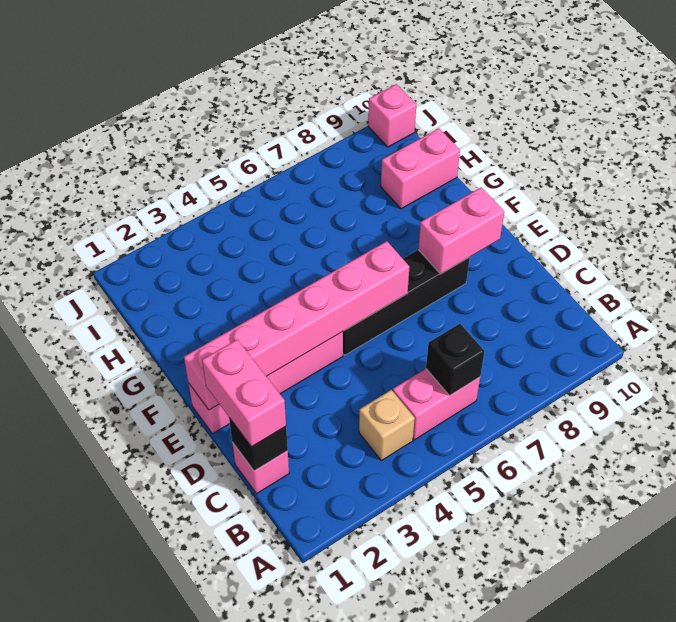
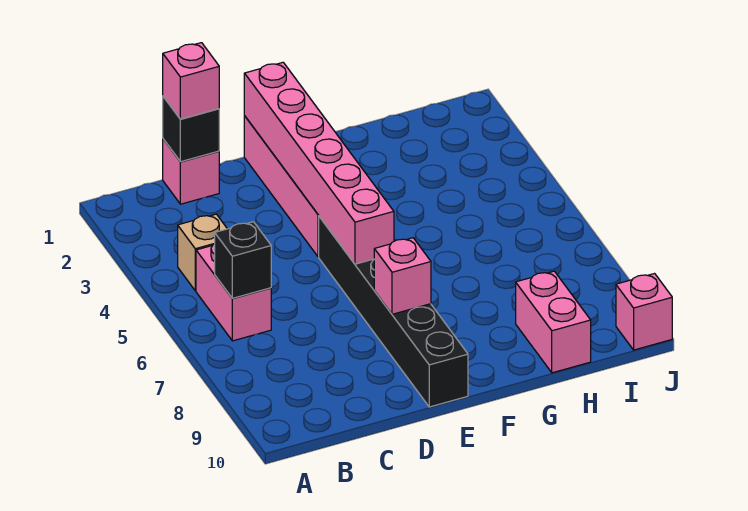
pink brick C1:D1 level 3 -> pink brick C1 level 3
black brick E5:E8 level 1 -> black brick E5:E10 level 1
pink brick E8:E9 level 2 -> pink brick E8 level 2

